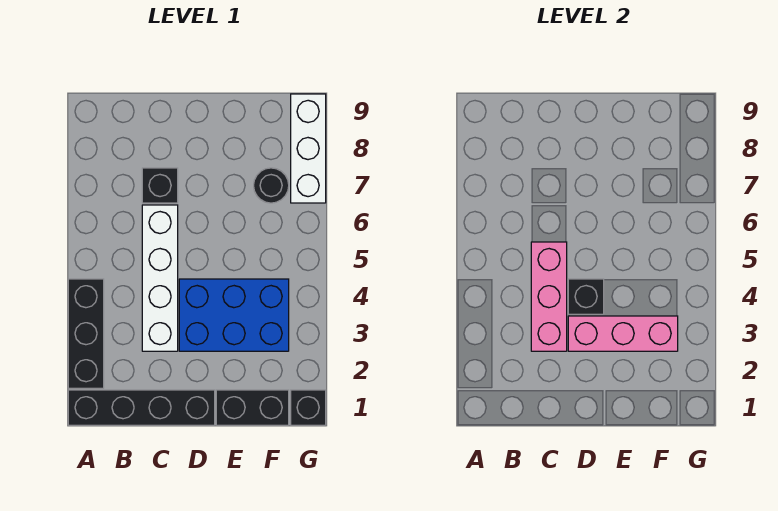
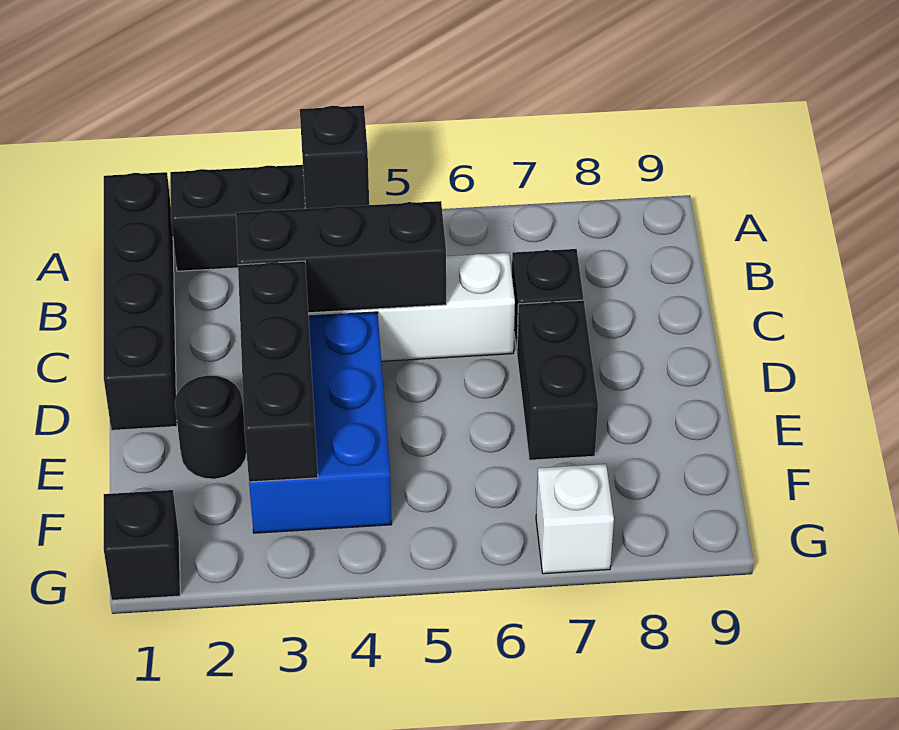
pink brick C3:C5 level 2 -> black brick C3:C5 level 2
pink brick D3:F3 level 2 -> black brick D3:F3 level 2
black brick D4 level 2 -> black brick A4 level 2
black brick E1:F1 level 1 -> black brick D7:E7 level 1
black round brick F7 level 1 -> black round brick E2 level 1
white brick G7:G9 level 1 -> white brick G7 level 1

